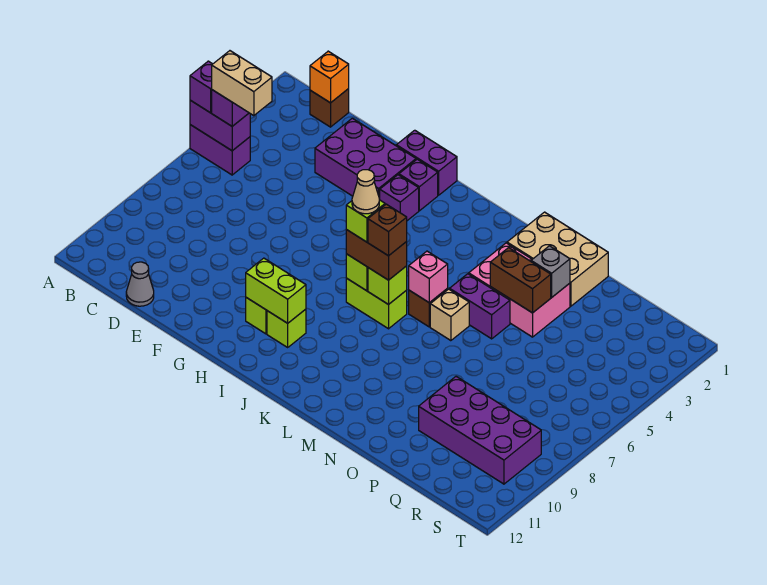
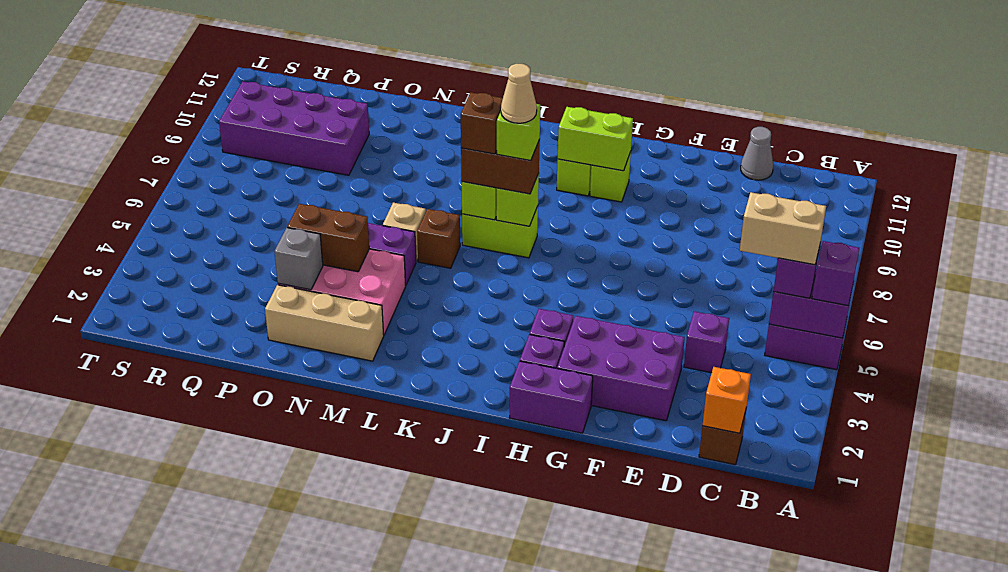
none -> purple brick D4 level 1
pink brick L6 level 2 -> none
tan brick M1:O2 level 1 -> tan brick M2:O2 level 1

